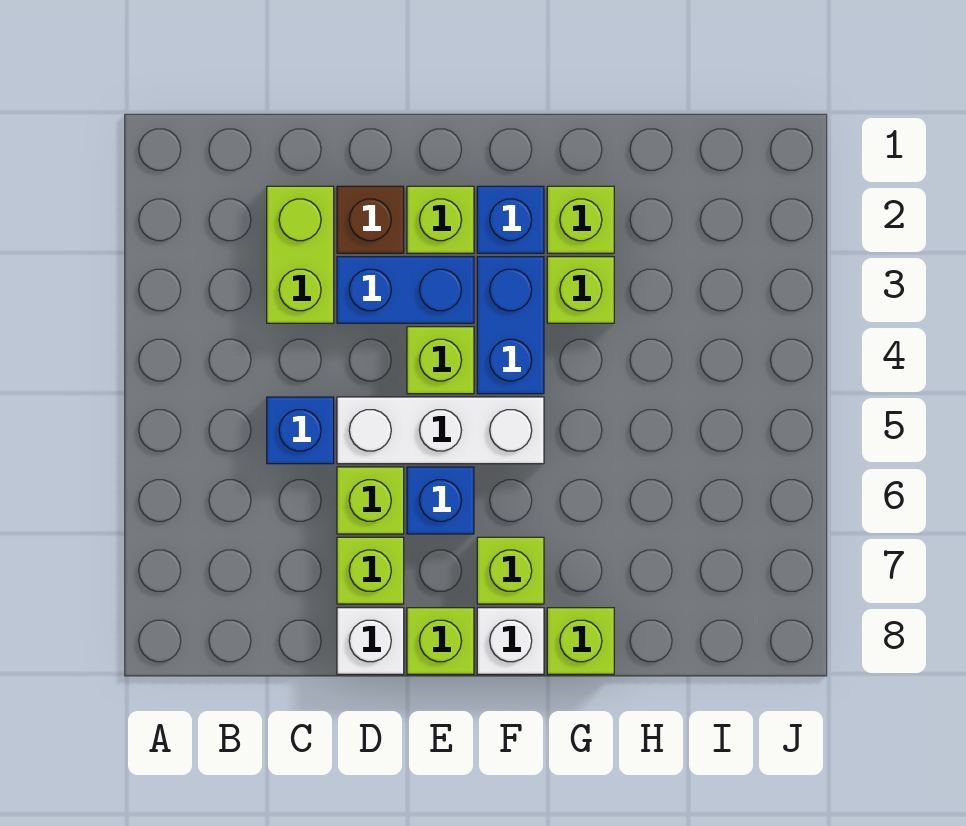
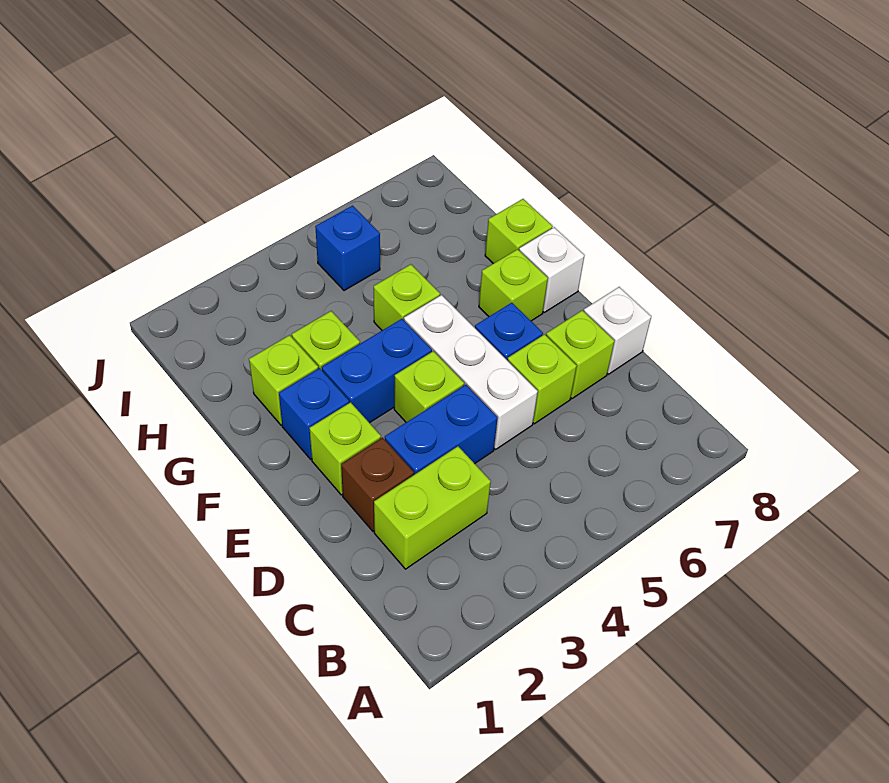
blue brick C5 level 1 -> blue brick I5 level 1
blue brick D3:E3 level 1 -> blue brick D3:D4 level 1
lime brick E8 level 1 -> lime brick G5 level 1

